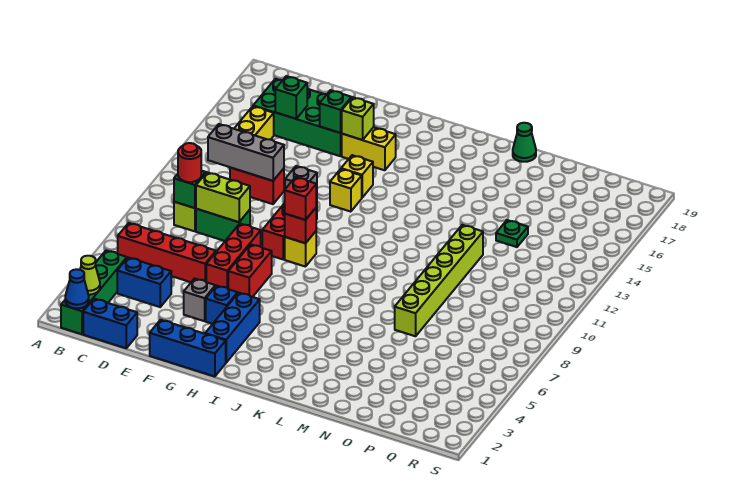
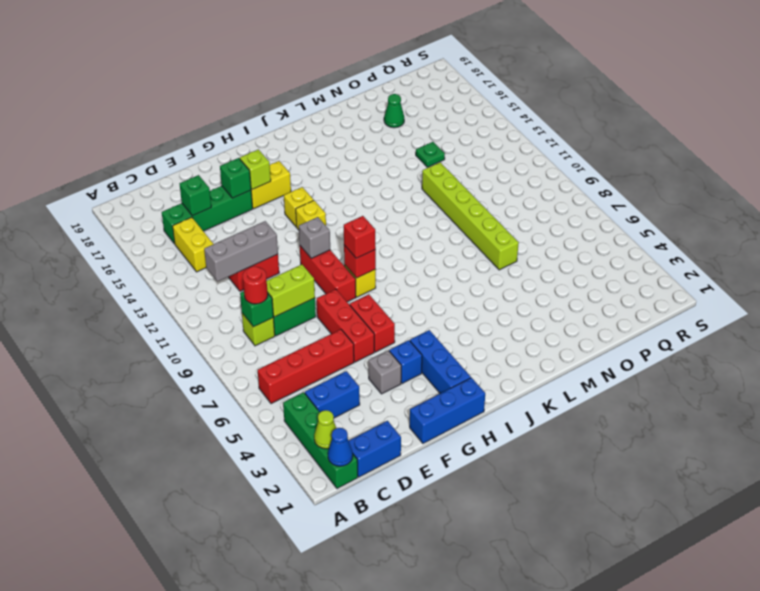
green brick C16:F17 level 1 -> green brick C16:F16 level 1
green cone M19 level 1 -> green cone O17 level 1

